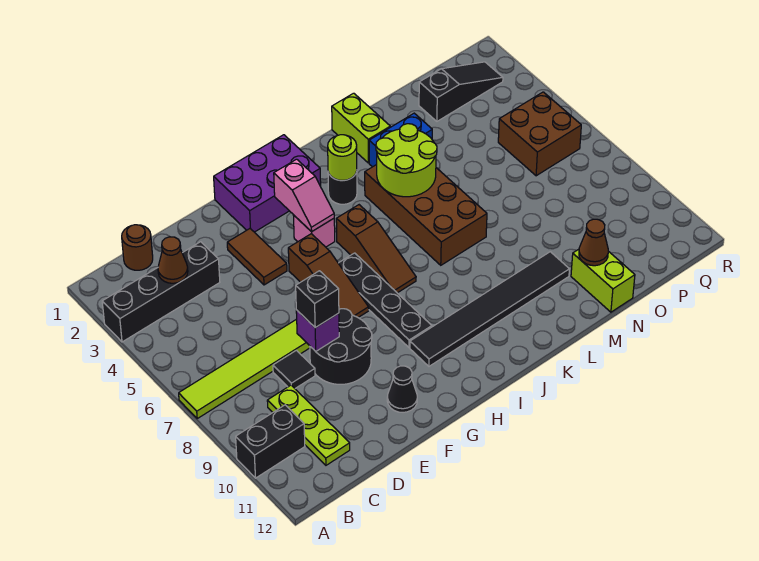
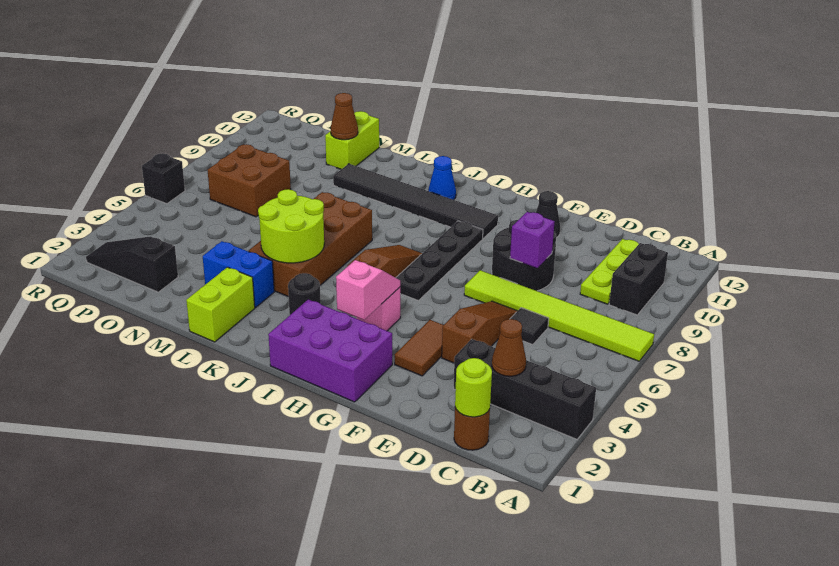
black brick A10:B10 level 1 -> black brick B9:B10 level 1
black tile D8 level 1 -> black tile D6 level 1
black brick E8 level 3 -> black brick R6 level 1
brown slope G5:G7 level 1 top 5 -> brown slope E4:E6 level 1 top 4
lime round brick J3 level 2 -> lime round brick C1 level 2
none -> blue cone J11 level 1
brown brick P5:Q6 level 1 -> brown brick O7:P8 level 1

